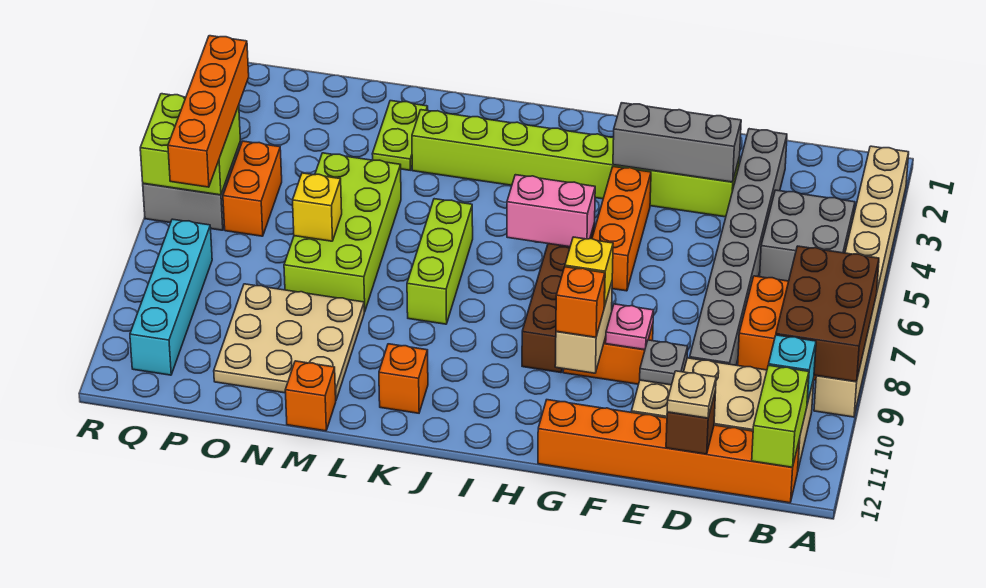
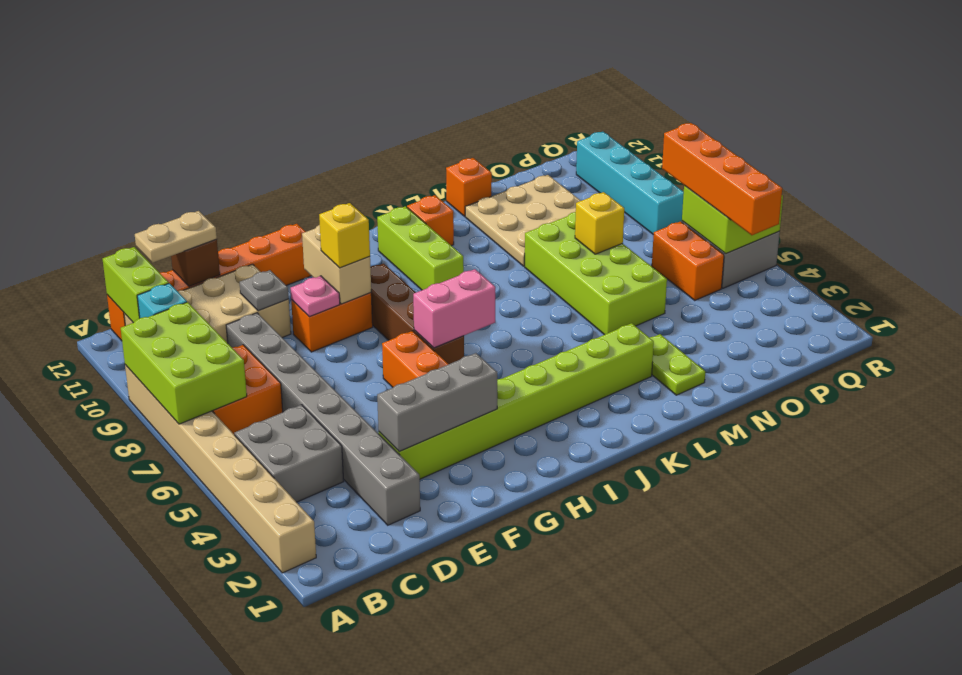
brown brick A7:B9 level 2 -> lime brick A7:B9 level 2
tan plate D12 level 3 -> tan plate C12:D12 level 3
orange brick G10 level 3 -> none
lime brick K6:K8 level 1 -> lime brick J9:J11 level 1

